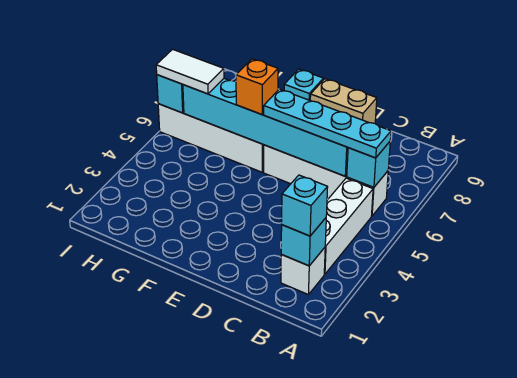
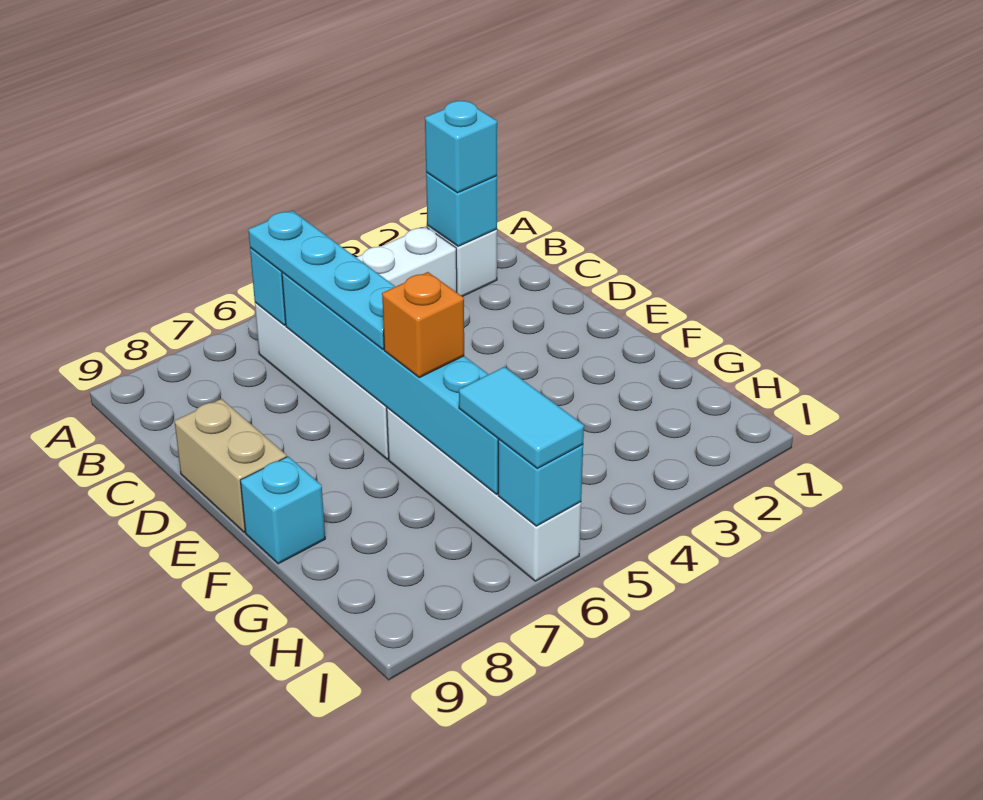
white tile H6:I6 level 3 -> cyan tile H6:I6 level 3

